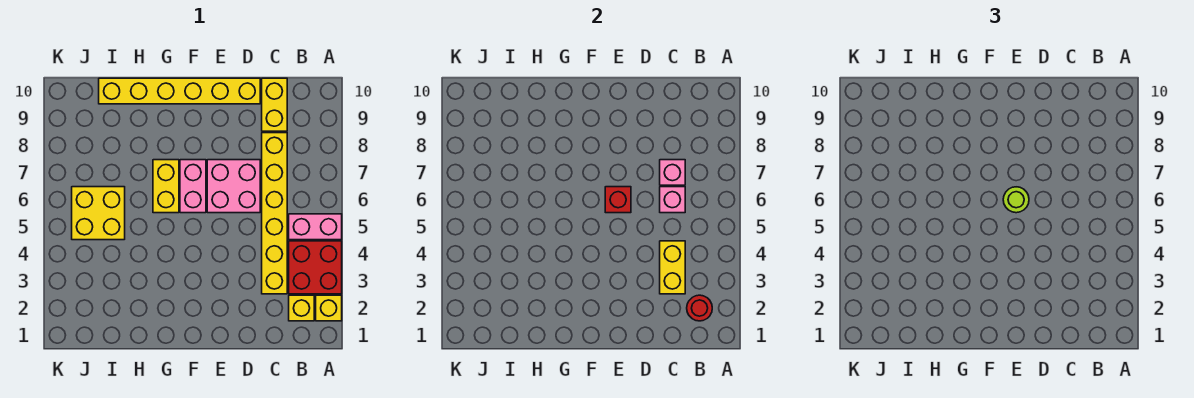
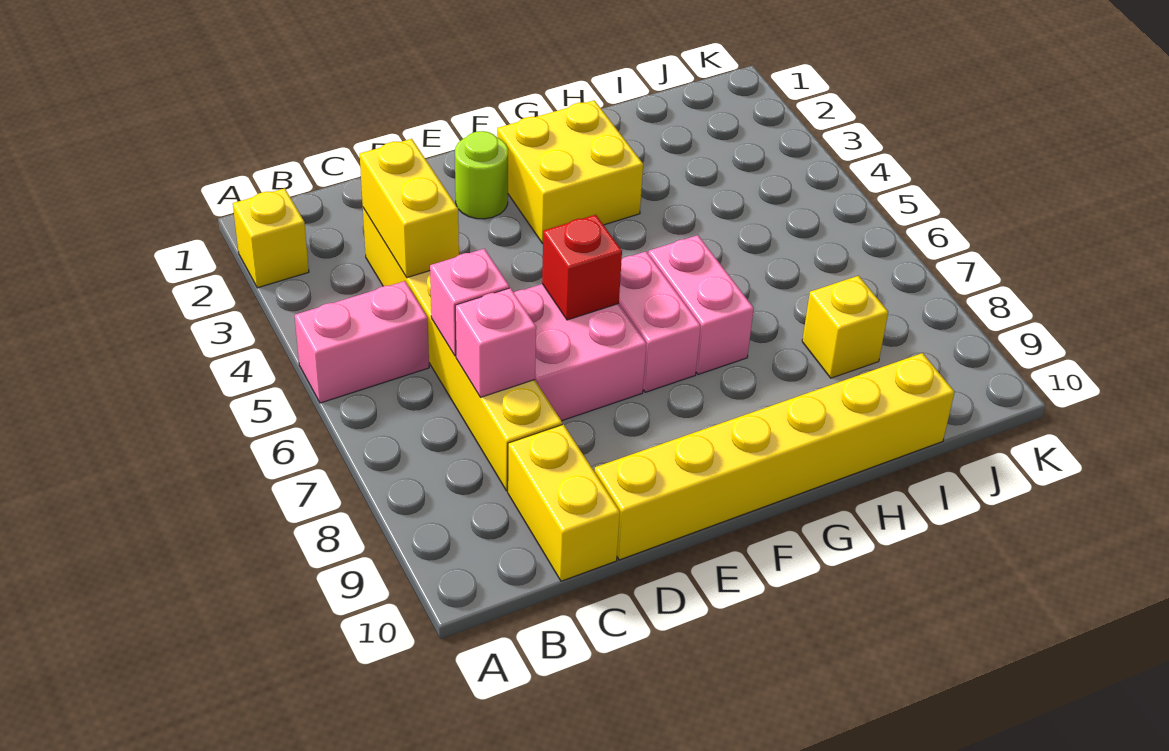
red brick A3:B4 level 1 -> none
yellow brick B2 level 1 -> yellow brick I8 level 1
red round brick B2 level 2 -> none
lime round brick E6 level 3 -> lime round brick E2 level 1
yellow brick G6:G7 level 1 -> pink brick G6:G7 level 1
yellow brick I5:J6 level 1 -> yellow brick F2:G3 level 1

